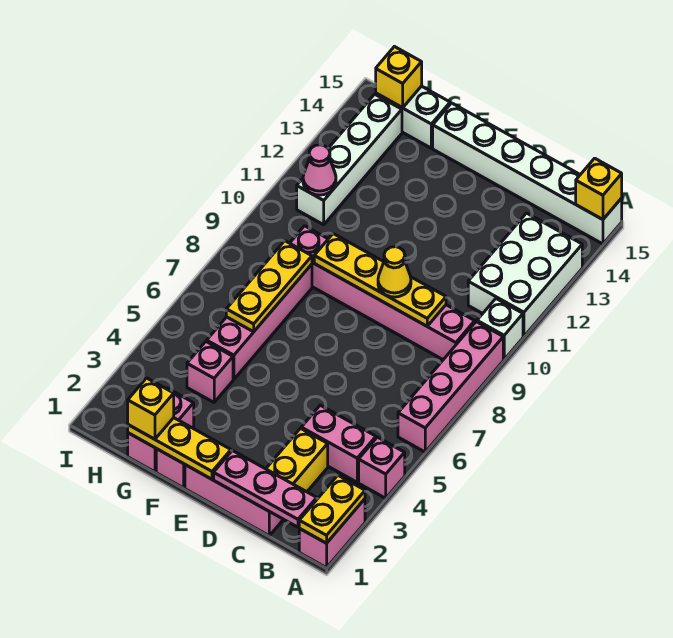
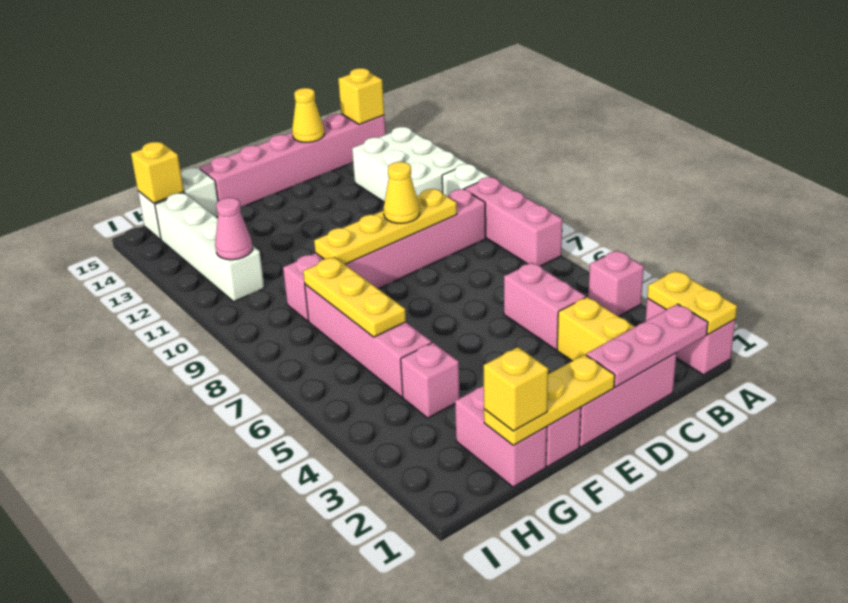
pink brick A6:A9 level 1 -> pink brick A7:A9 level 1
white brick A15:F15 level 1 -> pink brick A15:F15 level 1
pink brick B4:C4 level 1 -> pink brick C4:C5 level 1
none -> yellow cone C15 level 2

